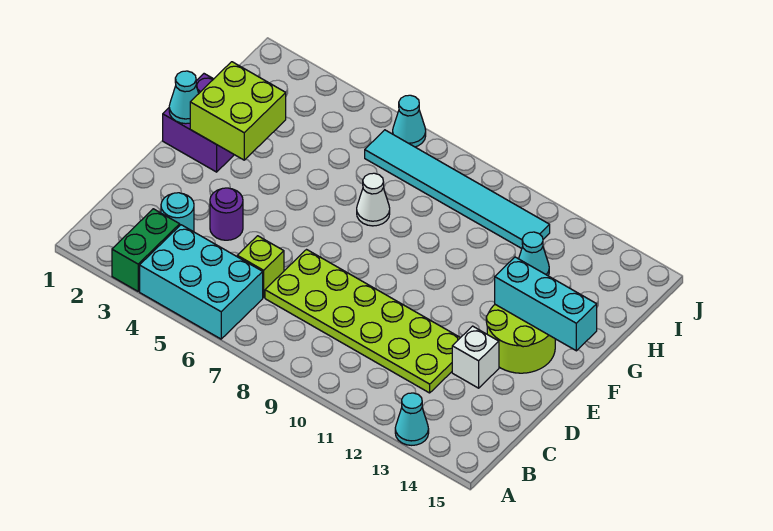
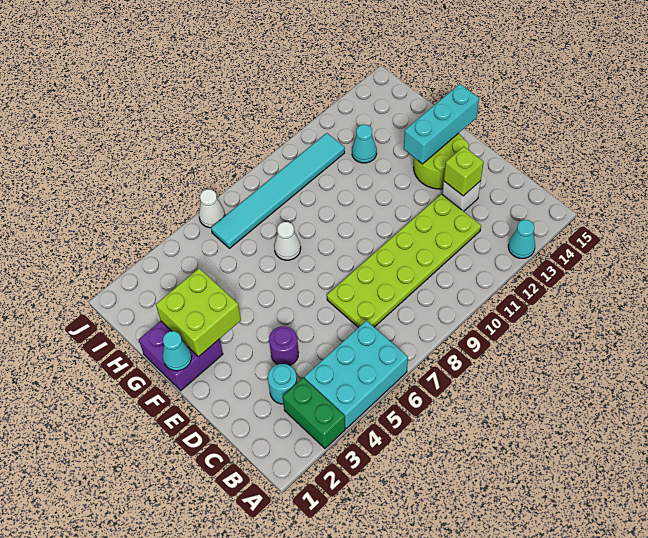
lime brick C6 level 1 -> lime brick D13 level 2
cyan cone J6 level 1 -> white cone J6 level 1

